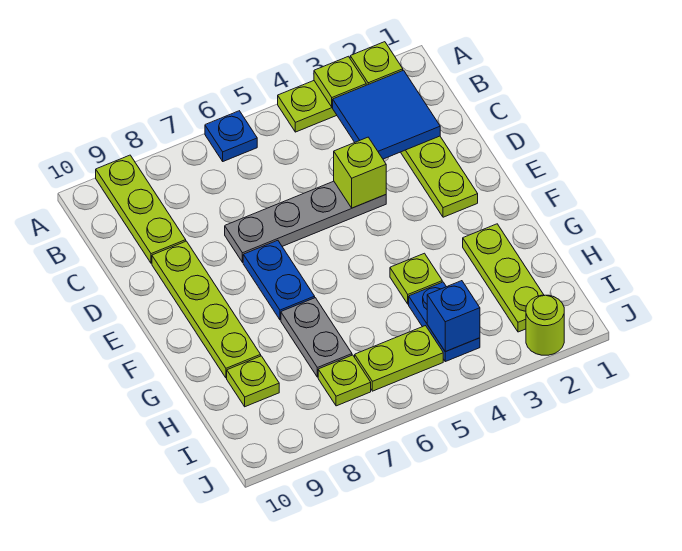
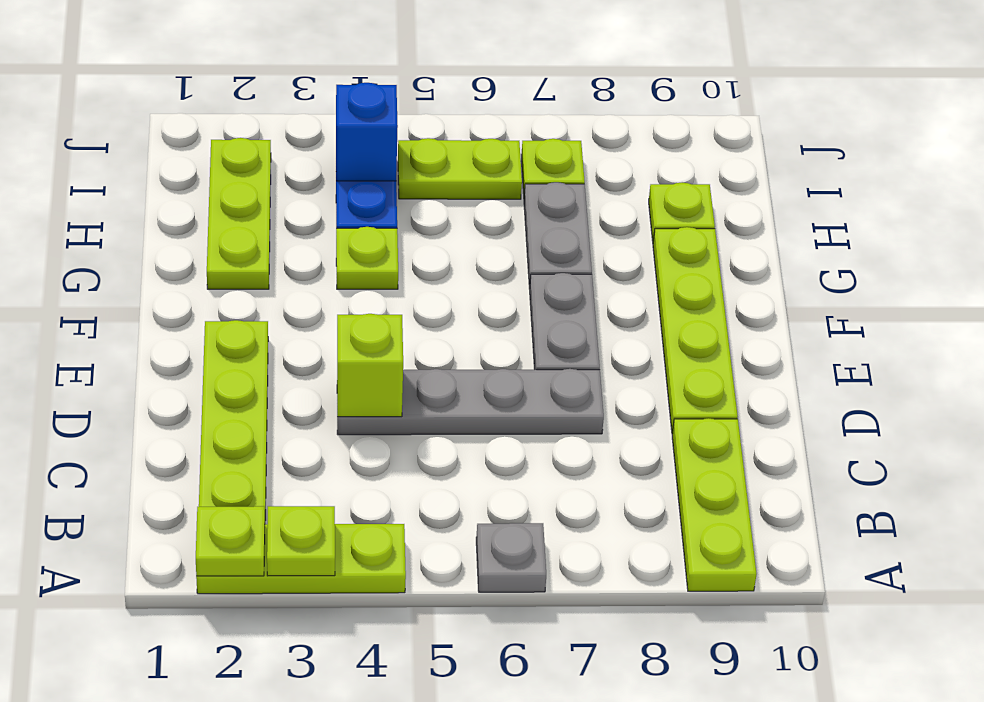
blue plate A6 level 1 -> grey plate A6 level 1
blue tile B2:C3 level 2 -> none
blue plate E7:F7 level 1 -> grey plate E7:F7 level 1
lime round brick J2 level 1 -> none

